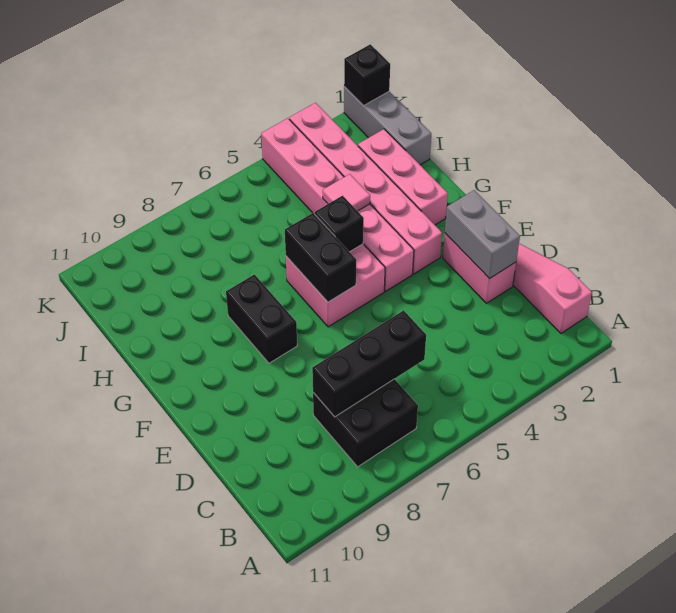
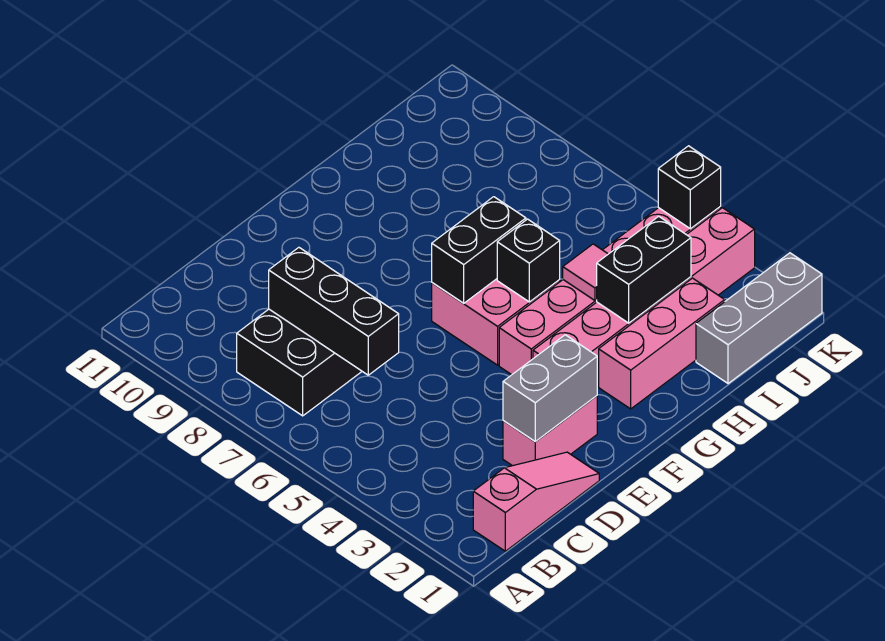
black brick F8:G8 level 1 -> black brick H3:I3 level 2
black brick K1 level 2 -> black brick K4 level 2

